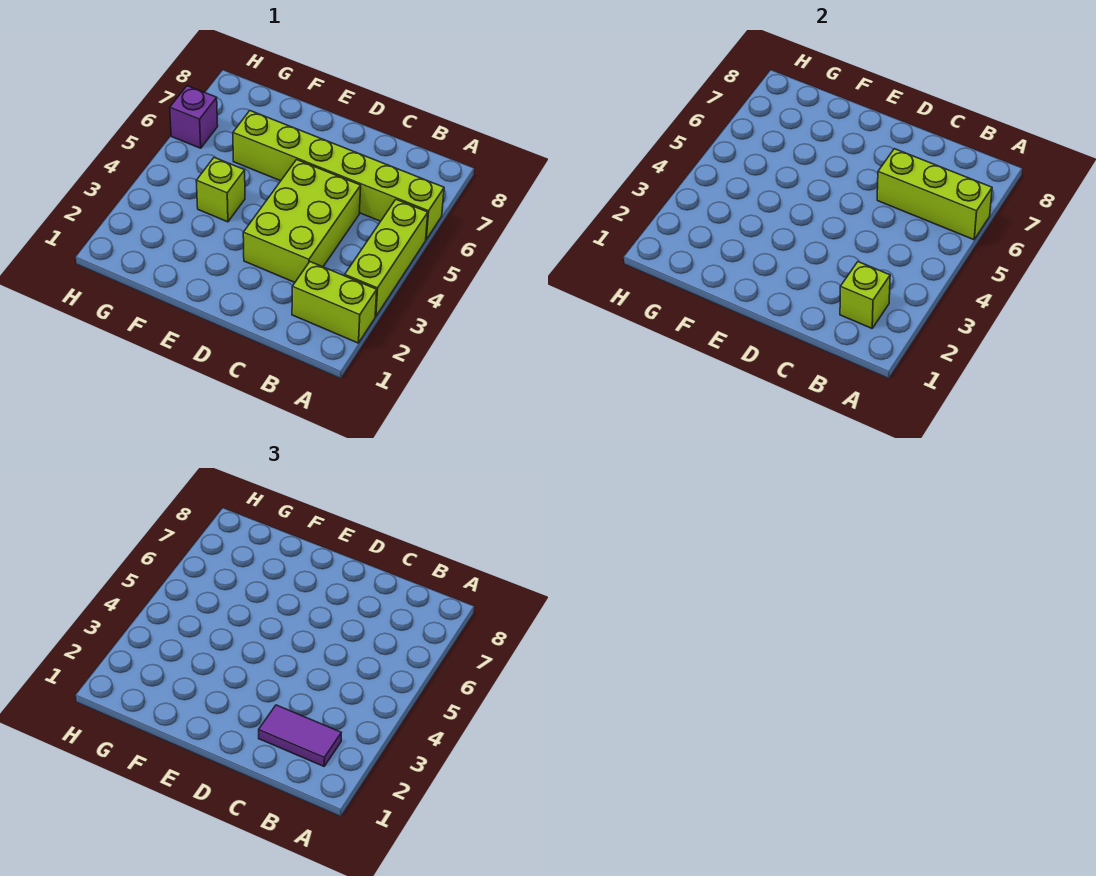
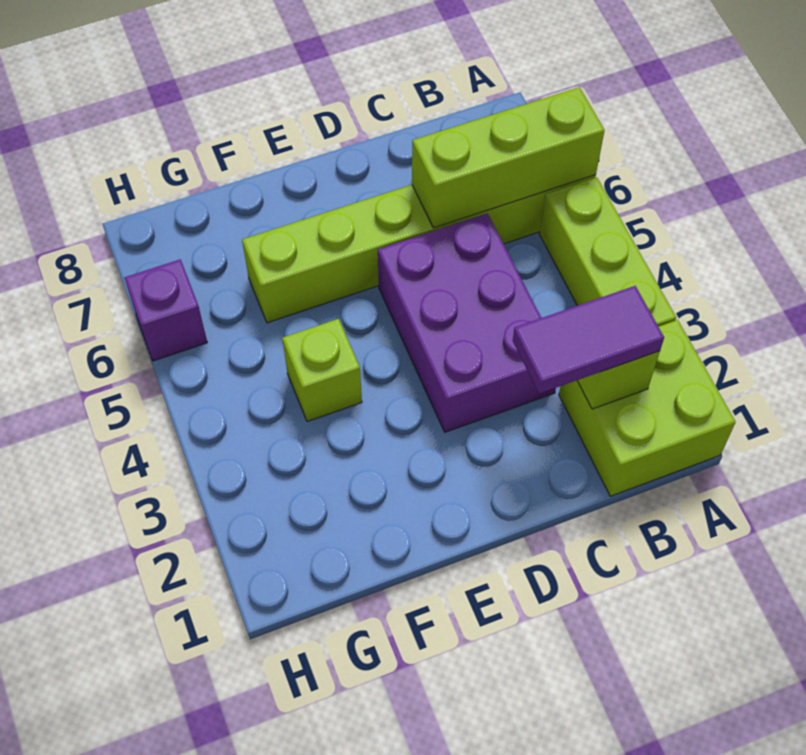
lime brick A2:B2 level 1 -> lime brick A1:B2 level 1
lime brick C3:D5 level 1 -> purple brick C3:D5 level 1

